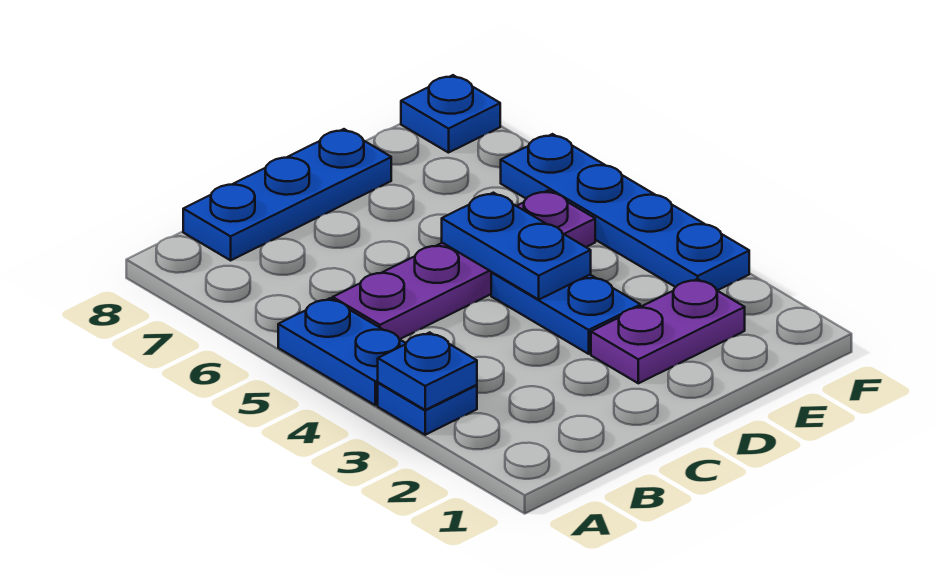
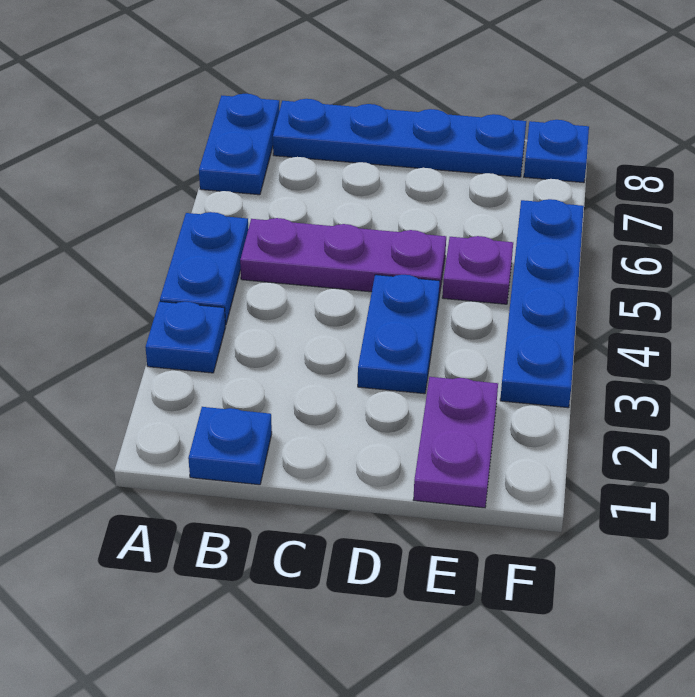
blue plate A3 level 2 -> blue plate B1 level 1
blue plate B8:D8 level 1 -> blue plate B8:E8 level 1
purple plate D2:E2 level 1 -> purple plate E1:E2 level 1
blue plate D4:D5 level 2 -> blue plate A7:A8 level 1

